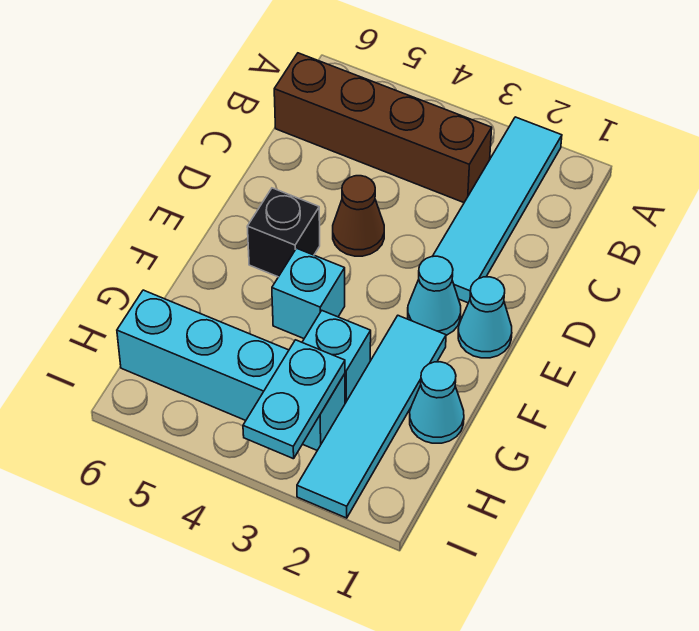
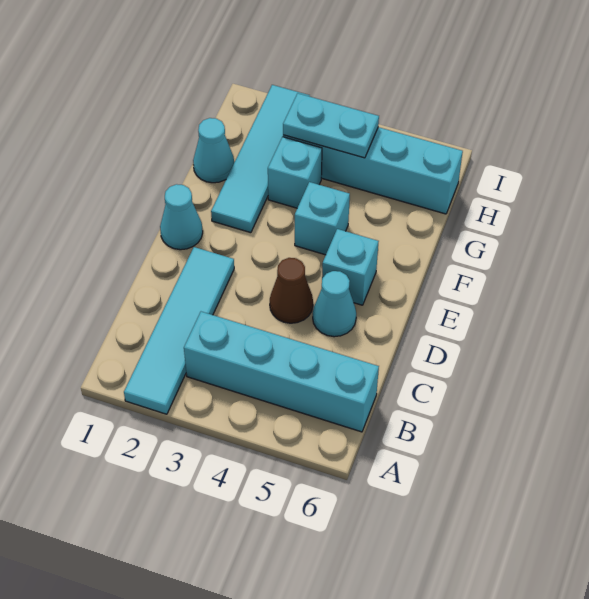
brown brick B3:B6 level 1 -> cyan brick B3:B6 level 1
cyan cone E2 level 1 -> cyan cone D5 level 1
black brick E5 level 1 -> cyan brick E5 level 1
cyan plate H3:I3 level 2 -> cyan plate H3:H4 level 2

